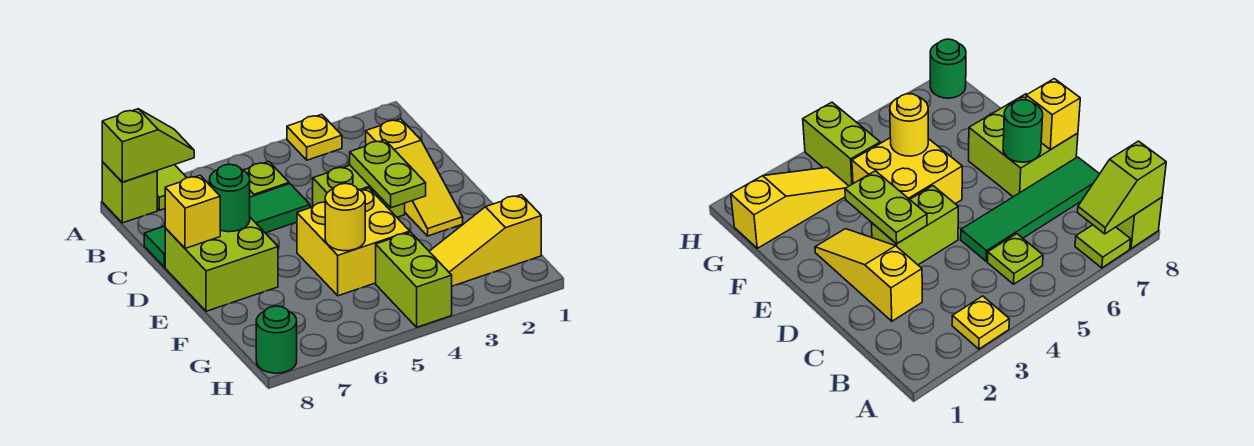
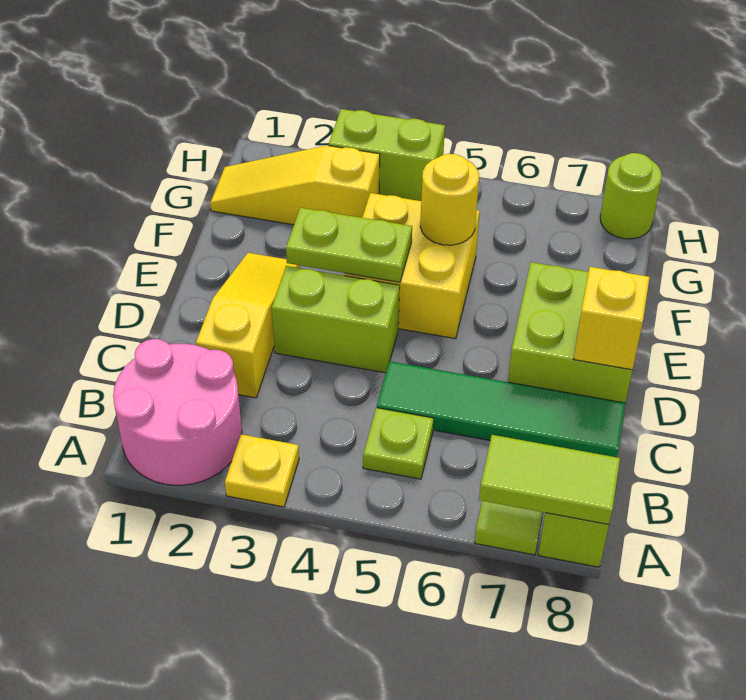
none -> pink round brick A1:B2 level 1
lime slope A7:A8 level 2 top 8 -> lime tile A7:A8 level 2
lime plate D3:E3 level 2 -> lime plate E3:E4 level 2
green round brick D7 level 2 -> none
yellow slope G1:G3 level 1 top 1 -> yellow slope G1:G3 level 1 top 3
lime brick G4:H4 level 1 -> lime brick H3:H4 level 1
green round brick H8 level 1 -> lime round brick H8 level 1

